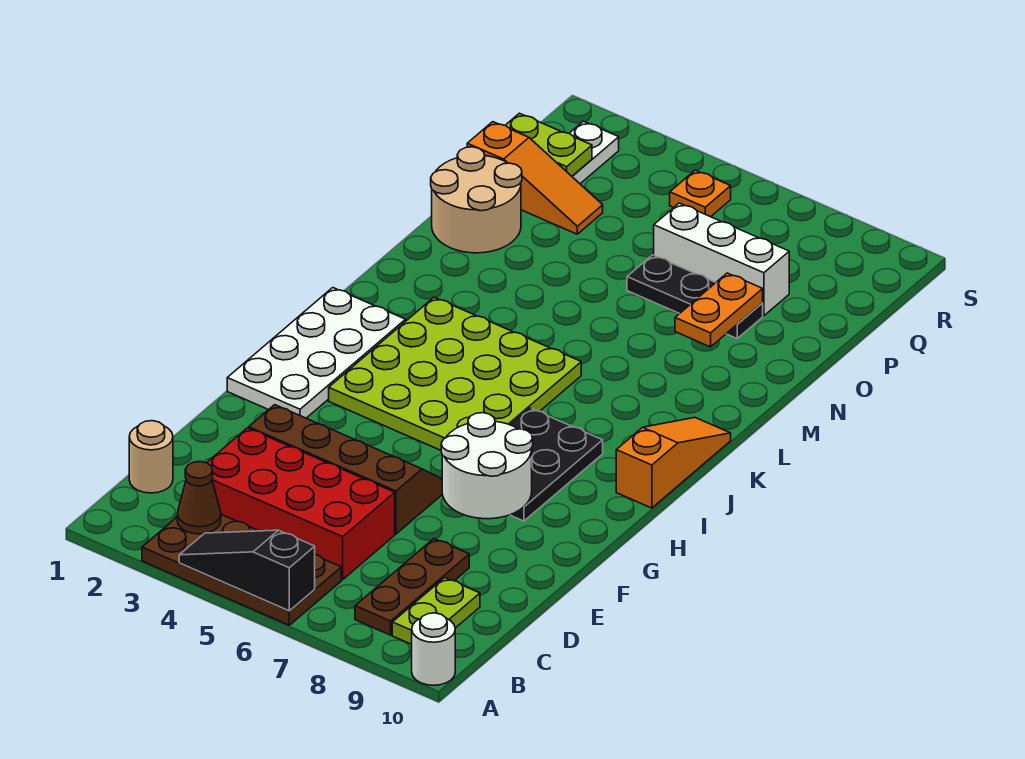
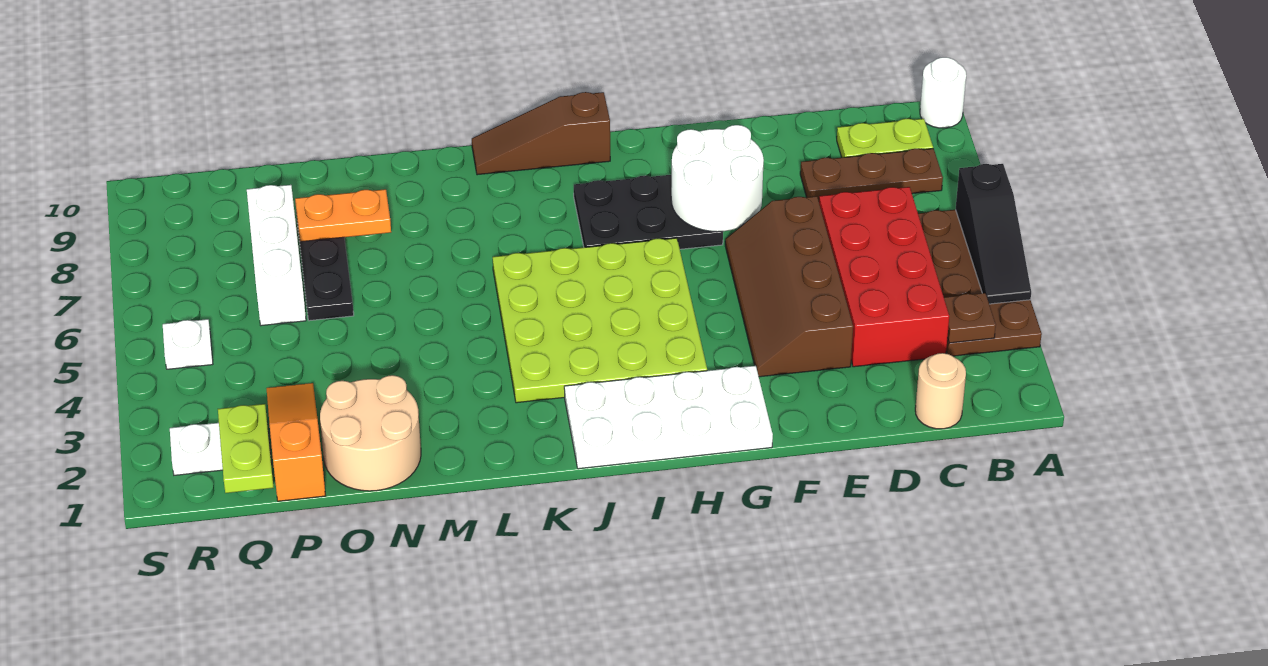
brown cone B3 level 2 -> brown plate B3 level 2
orange slope I10:K10 level 1 top I -> brown slope I10:K10 level 1 top I
orange plate R5 level 1 -> white plate R5 level 1

